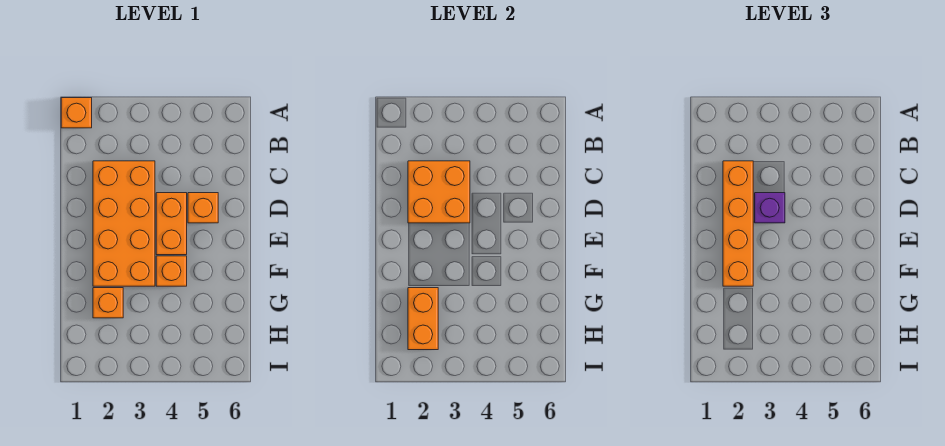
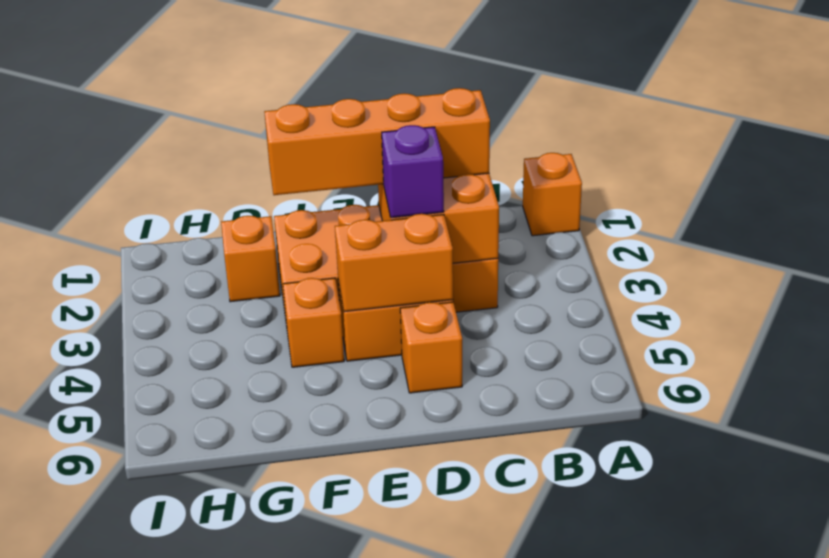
orange brick G2:H2 level 2 -> orange brick D4:E4 level 2

